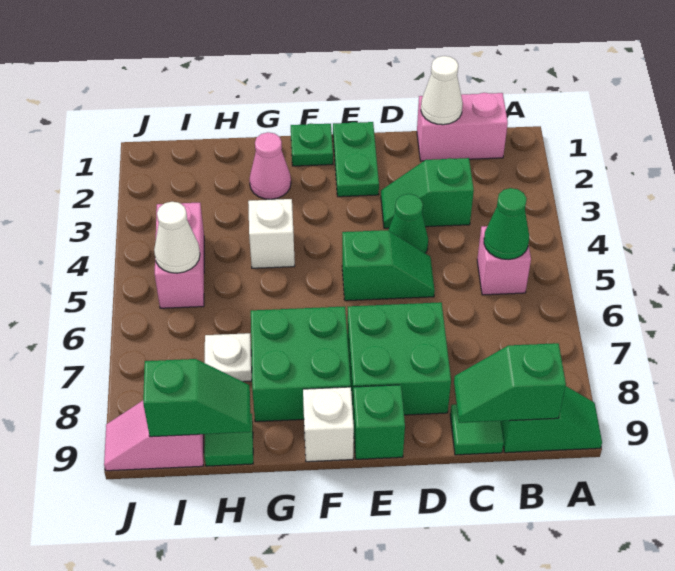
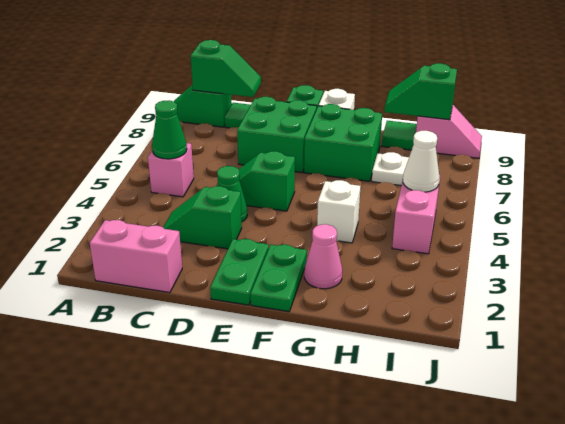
white cone C1 level 2 -> none
green slope C3:D3 level 1 top C -> green slope C3:D3 level 1 top D
green plate F1 level 1 -> green plate F1:F2 level 1

